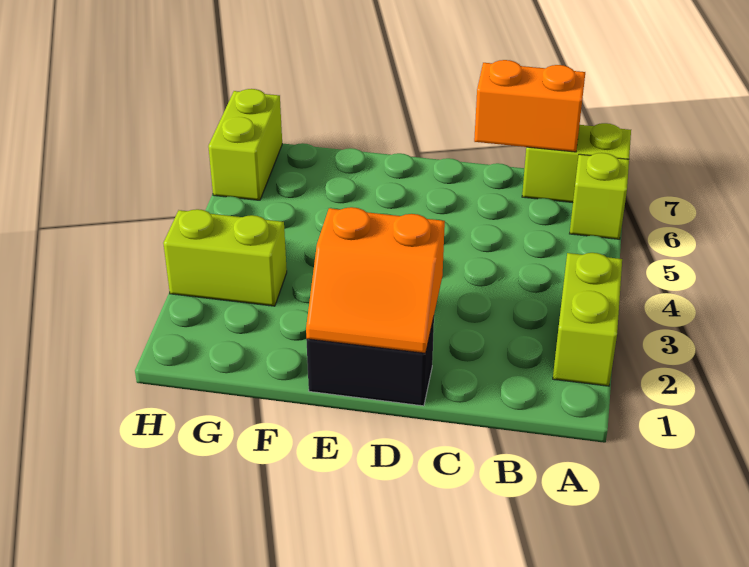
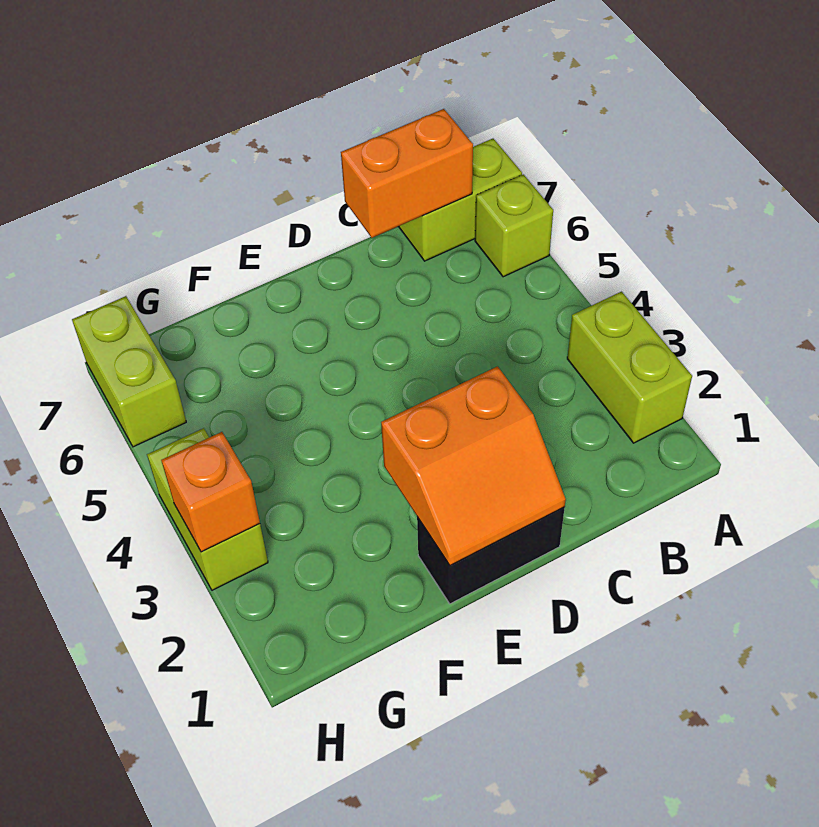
lime brick G3:H3 level 1 -> lime brick H3:H4 level 1
none -> orange brick H3 level 2

